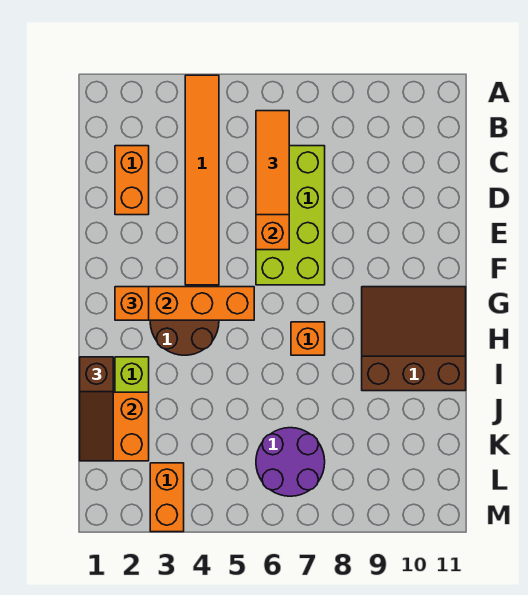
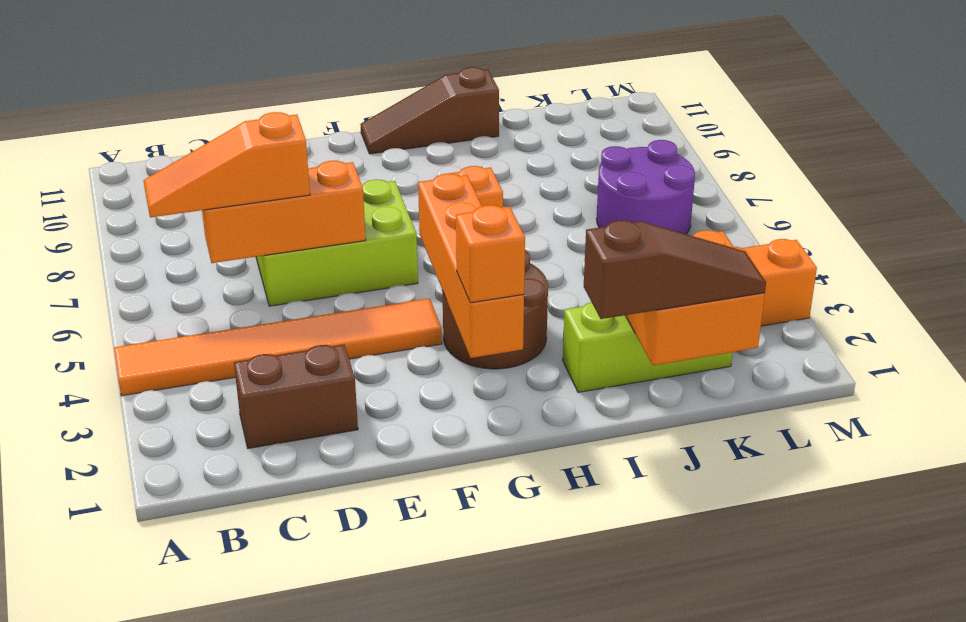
orange tile B6:D6 level 3 -> orange slope B6:D6 level 3 top D
orange brick C2:D2 level 1 -> brown brick C2:D2 level 1
lime brick C6:F7 level 1 -> lime brick D6:F7 level 1
brown slope G9:I11 level 1 top I -> brown slope G11:I11 level 1 top I

